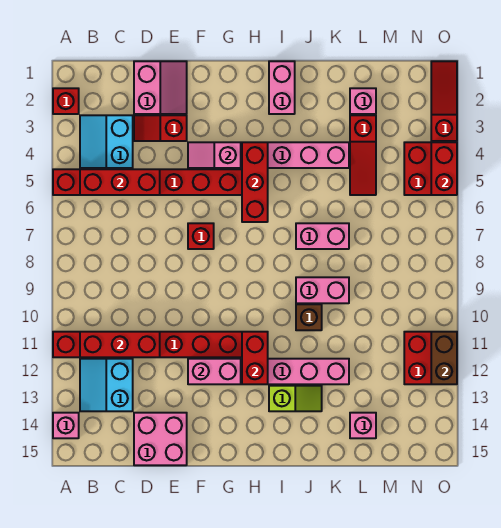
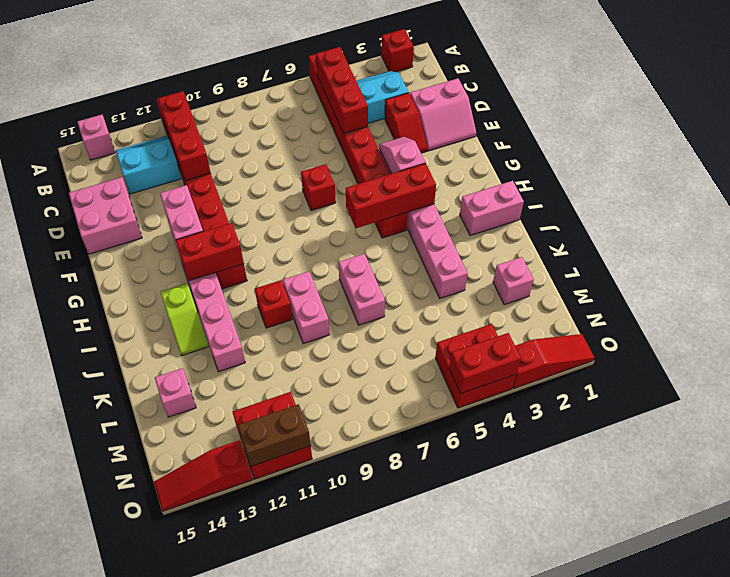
red slope D3:E3 level 1 top E -> red slope D3:E3 level 1 top D
brown brick J10 level 1 -> red brick J10 level 1
red slope L3:L5 level 1 top 3 -> red slope O13:O15 level 1 top 13

